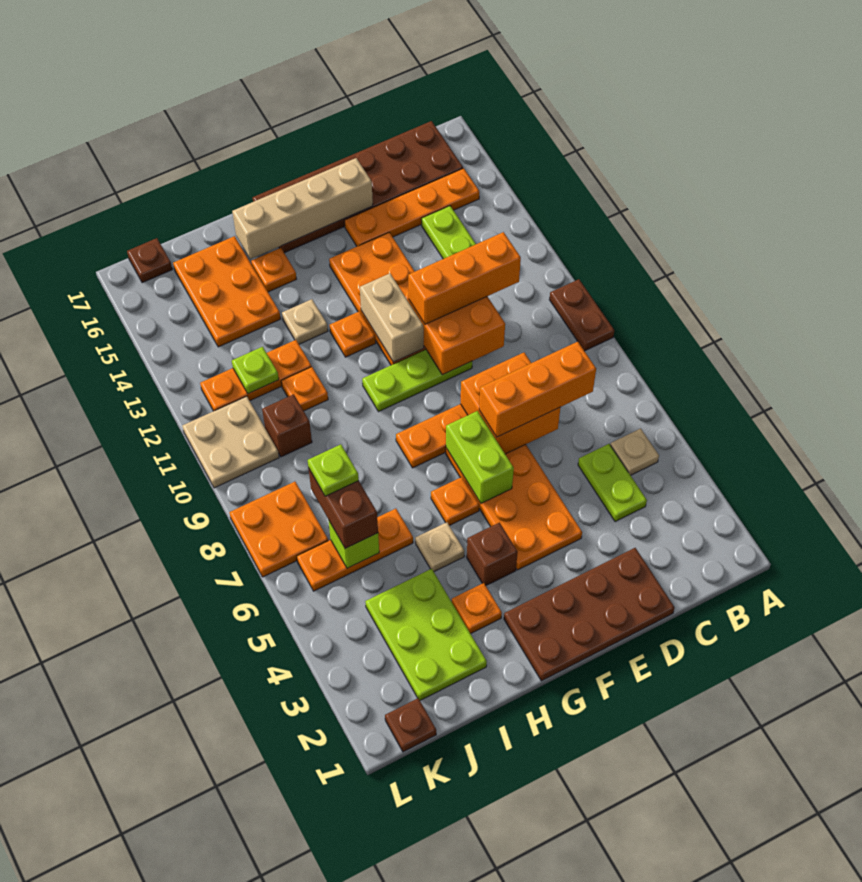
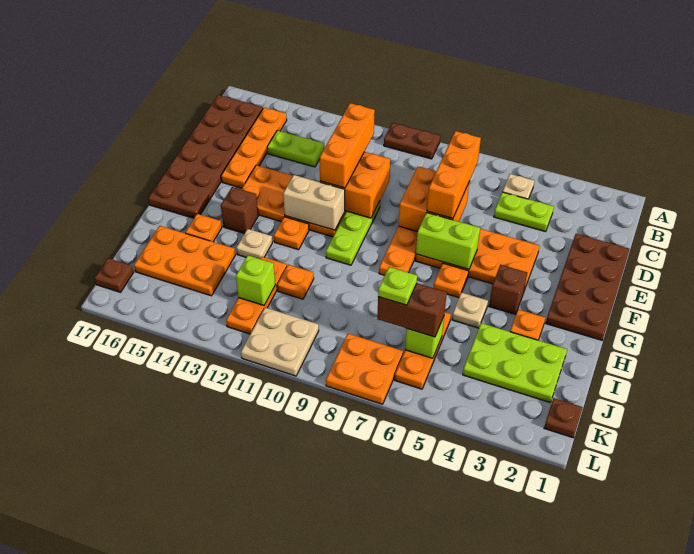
tan brick E16:H16 level 2 -> none
brown brick J10 level 1 -> brown brick G14 level 1
lime plate J12 level 2 -> lime brick J12 level 2

